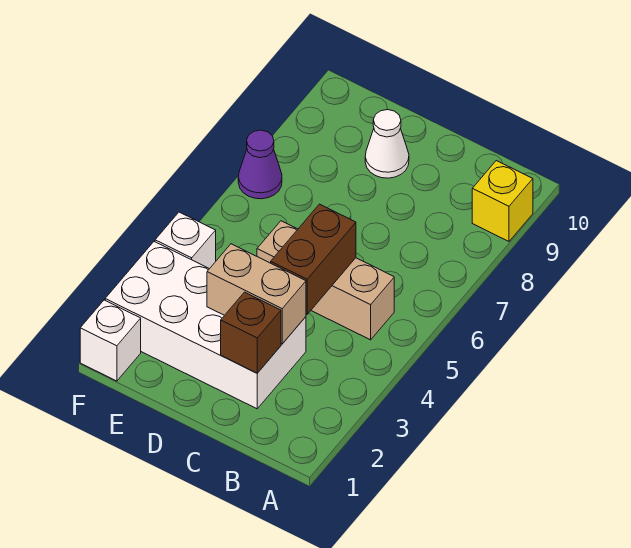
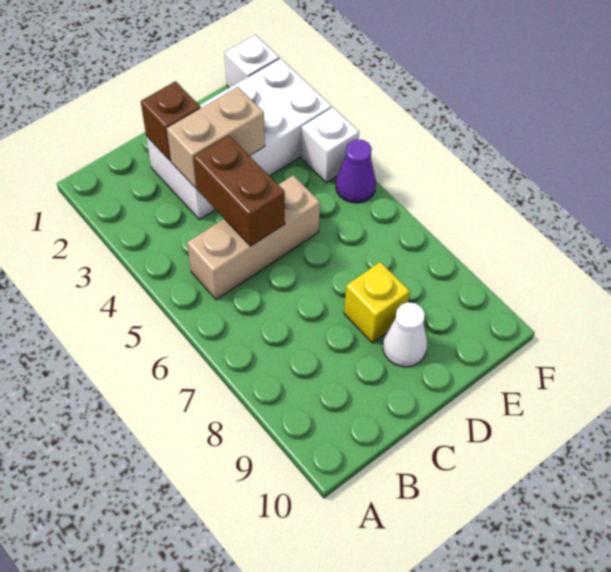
yellow brick A9 level 1 -> yellow brick D8 level 1
purple cone F7 level 1 -> purple cone F5 level 1

